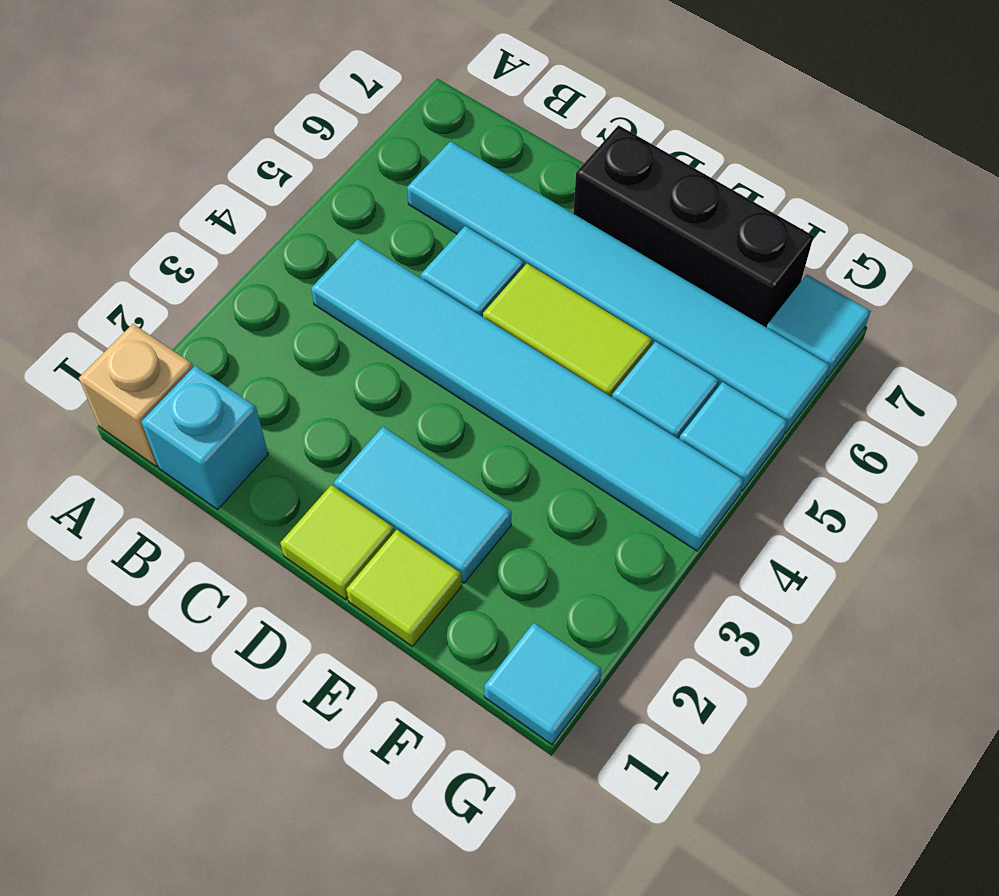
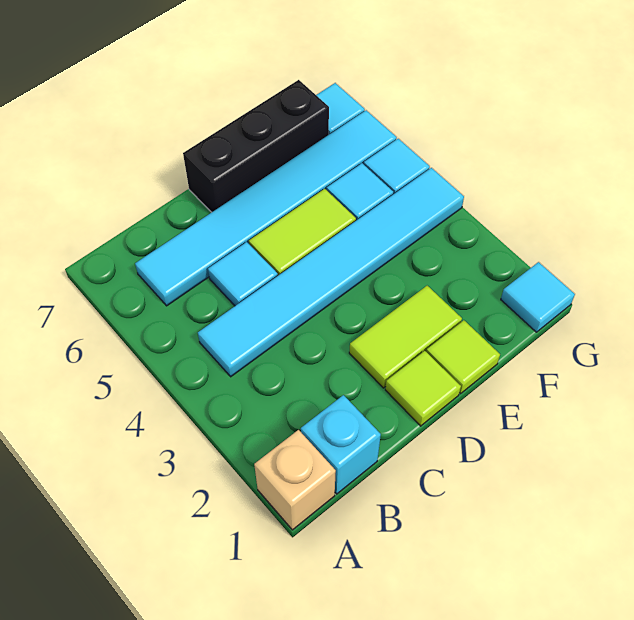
cyan tile D2:E2 level 1 -> lime tile D2:E2 level 1

